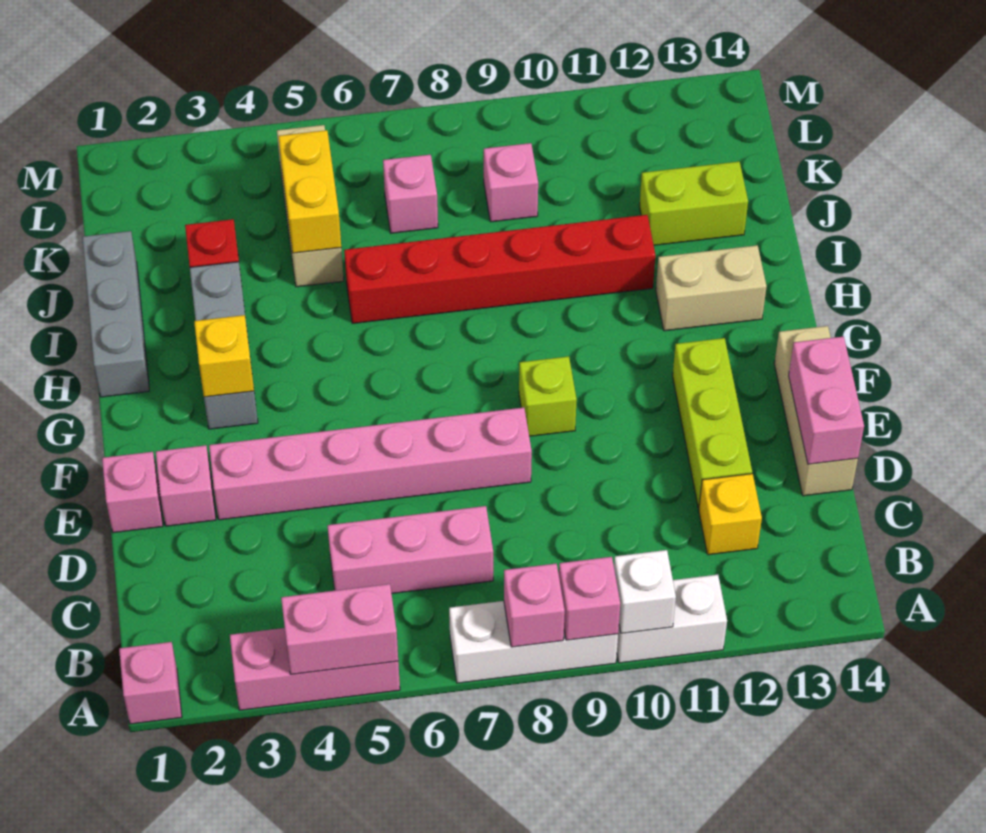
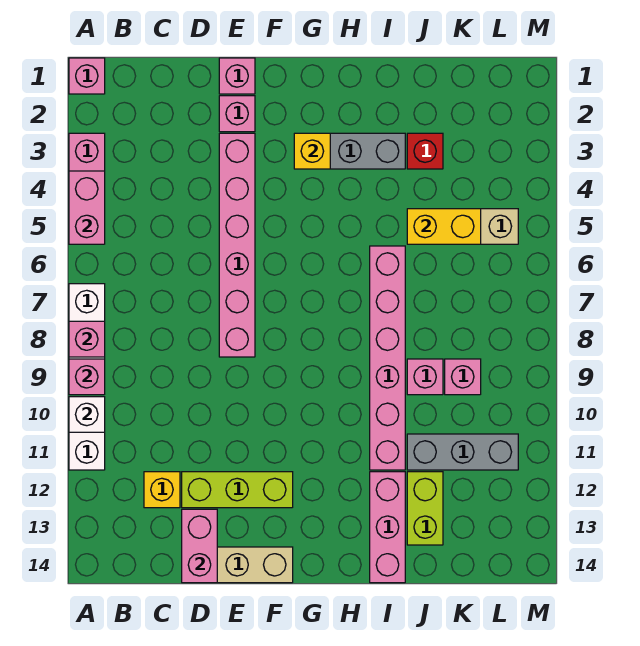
pink brick C5:C7 level 1 -> pink brick I12:I14 level 1
pink brick D14:E14 level 2 -> pink brick D13:D14 level 2
lime brick F9 level 1 -> none
grey brick H1:J1 level 1 -> grey brick J11:L11 level 1
tan brick H12:H13 level 1 -> none
red brick I6:I11 level 1 -> pink brick I6:I11 level 1
pink brick K7 level 1 -> pink brick J9 level 1

